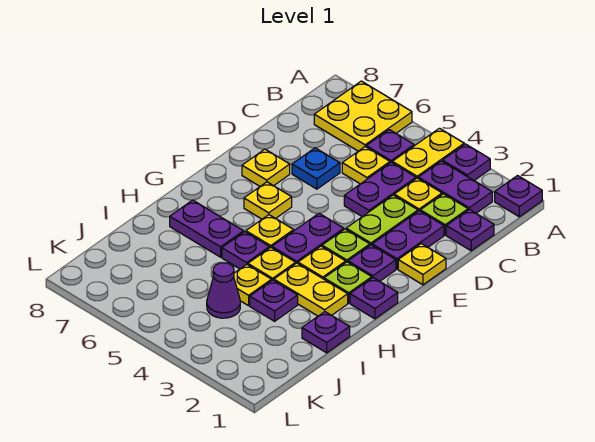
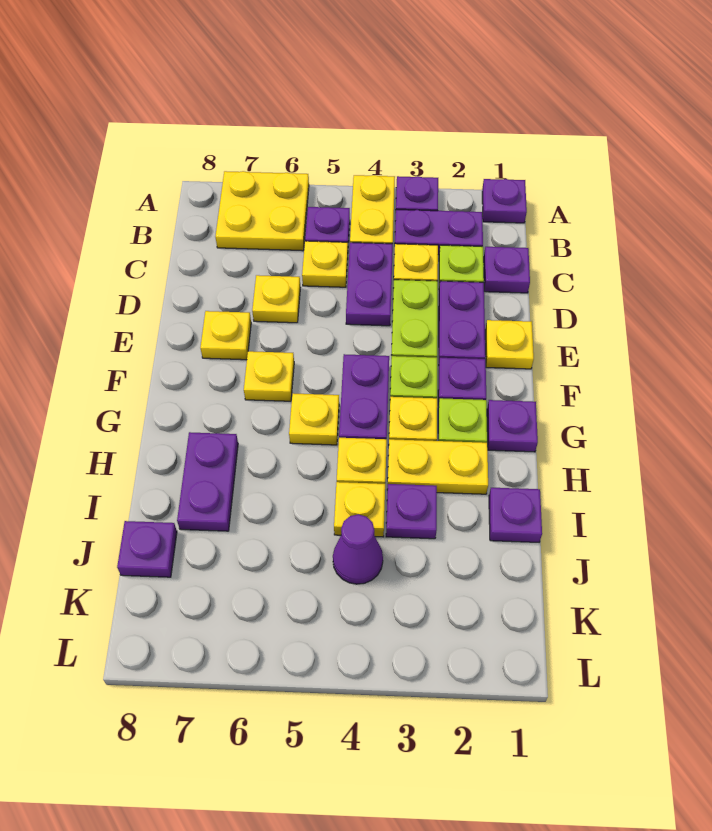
blue plate D6 level 1 -> yellow plate D6 level 1
purple plate H5 level 1 -> purple plate J8 level 1
purple plate H6:H7 level 1 -> purple plate H7:I7 level 1

